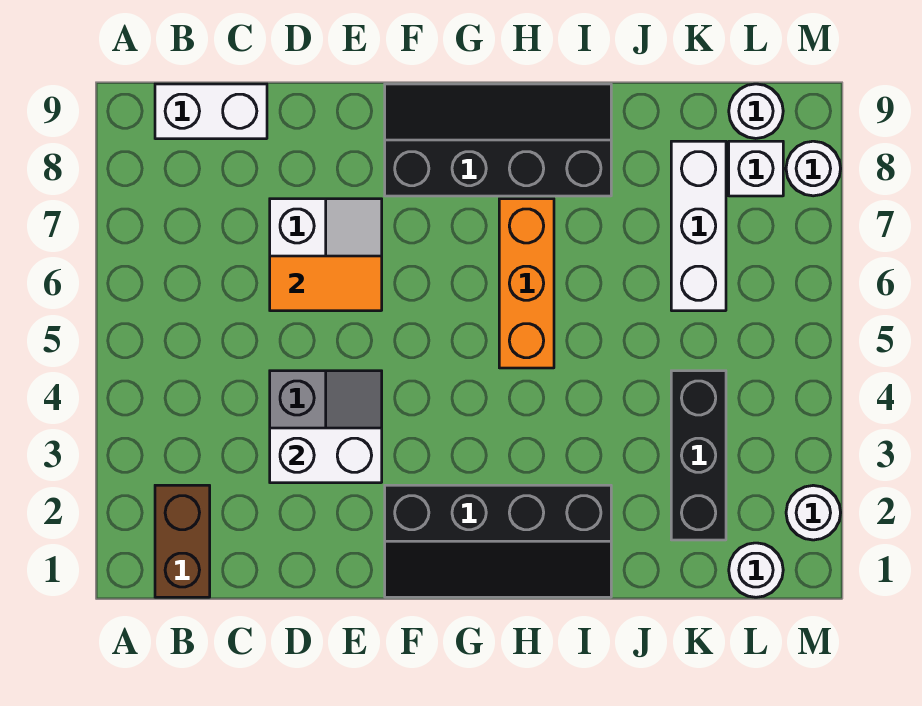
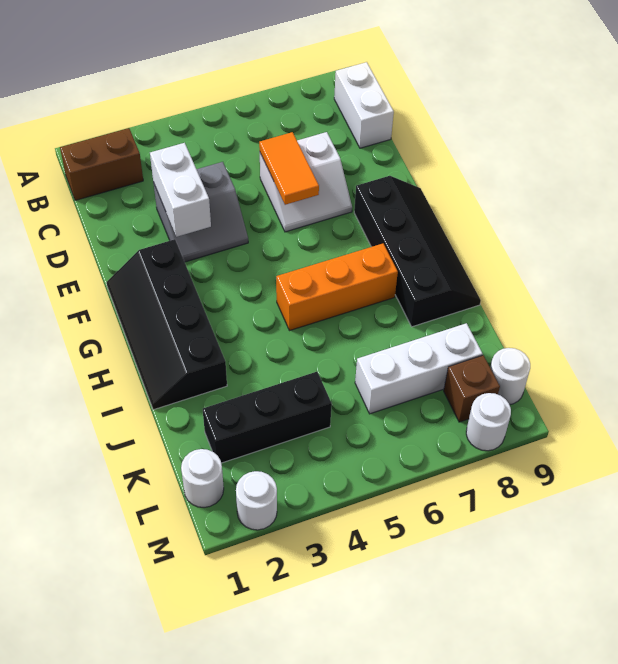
white brick L8 level 1 -> brown brick L8 level 1

